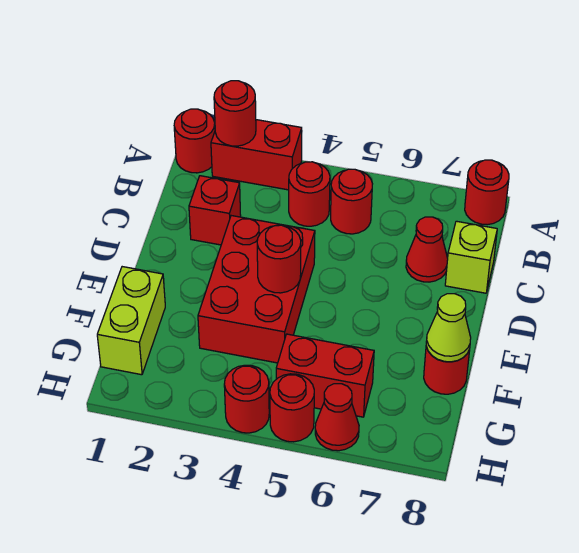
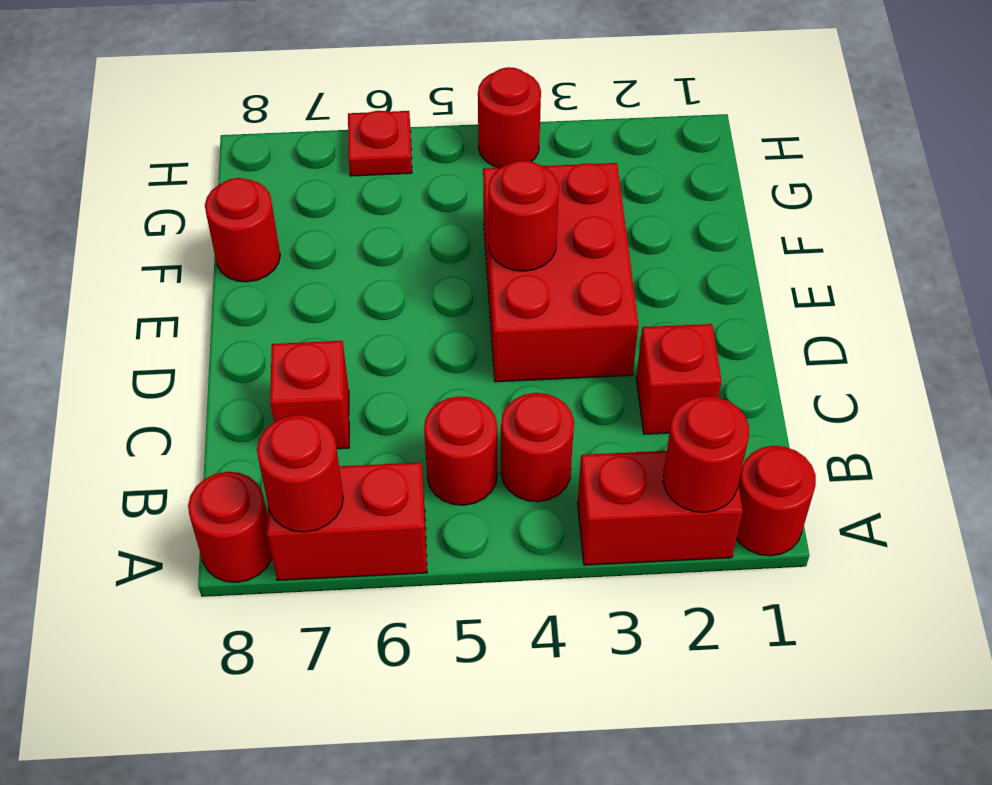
red cone C7 level 1 -> red brick C7 level 1
lime brick C8 level 1 -> none
lime brick F1:G1 level 1 -> none
lime cone F8 level 2 -> none
red brick G5:G6 level 1 -> red brick A6:A7 level 1
red round brick H5 level 1 -> red round brick A7 level 2
red cone H6 level 1 -> red plate H6 level 1

